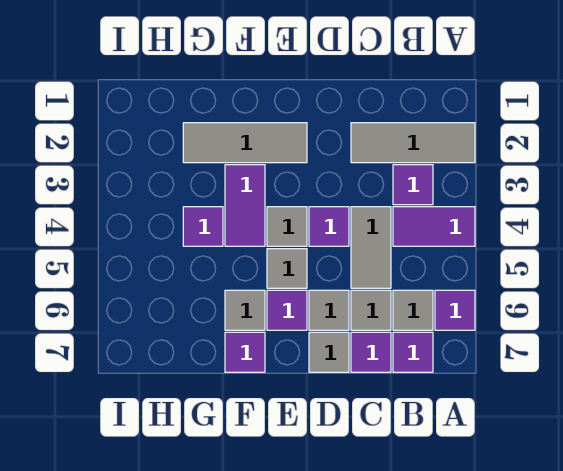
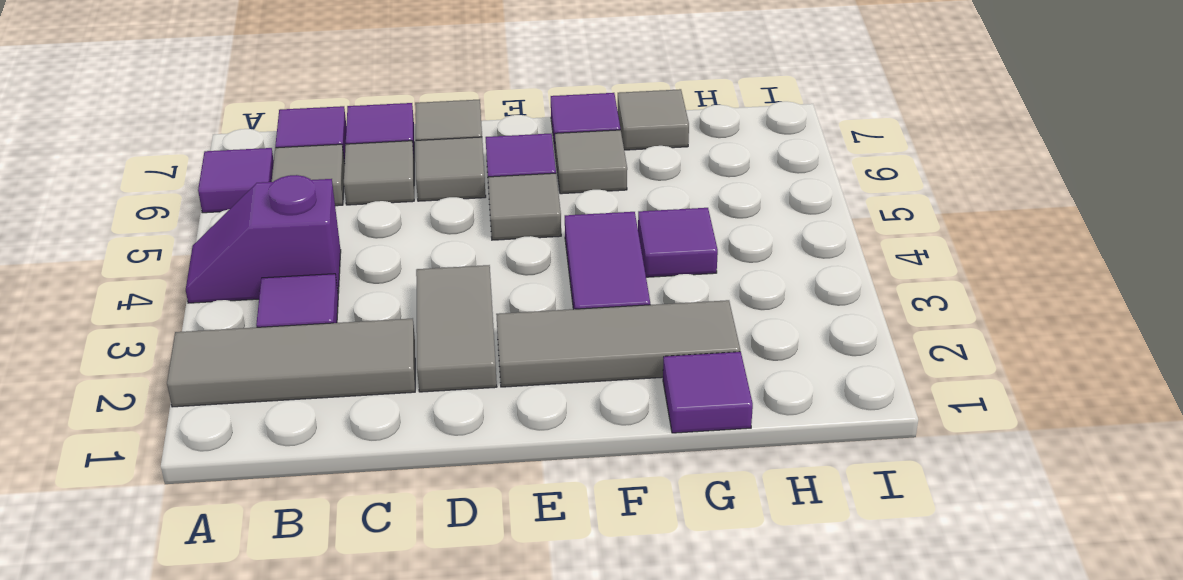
purple tile A4:B4 level 1 -> purple slope A4:B4 level 1 top B
grey tile C4:C5 level 1 -> grey tile D2:D3 level 1
purple tile D4 level 1 -> purple tile G1 level 1
grey tile E4 level 1 -> grey tile G7 level 1

